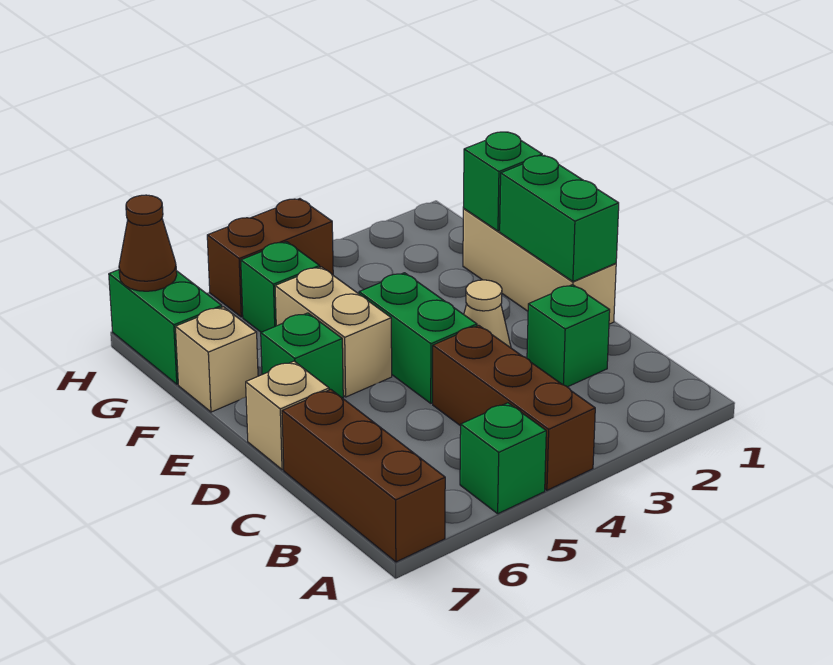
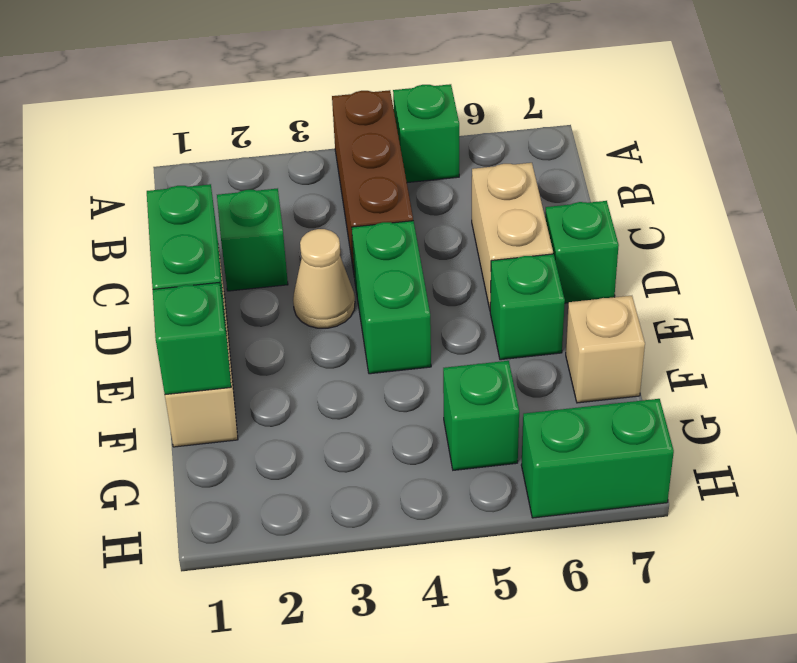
brown brick A7:C7 level 1 -> none
tan brick D7 level 1 -> green brick D7 level 1
tan brick E5:F5 level 1 -> tan brick C6:D6 level 1
green brick G7:H7 level 1 -> green brick H6:H7 level 1
brown brick H4:H5 level 1 -> none
brown cone H7 level 2 -> none

